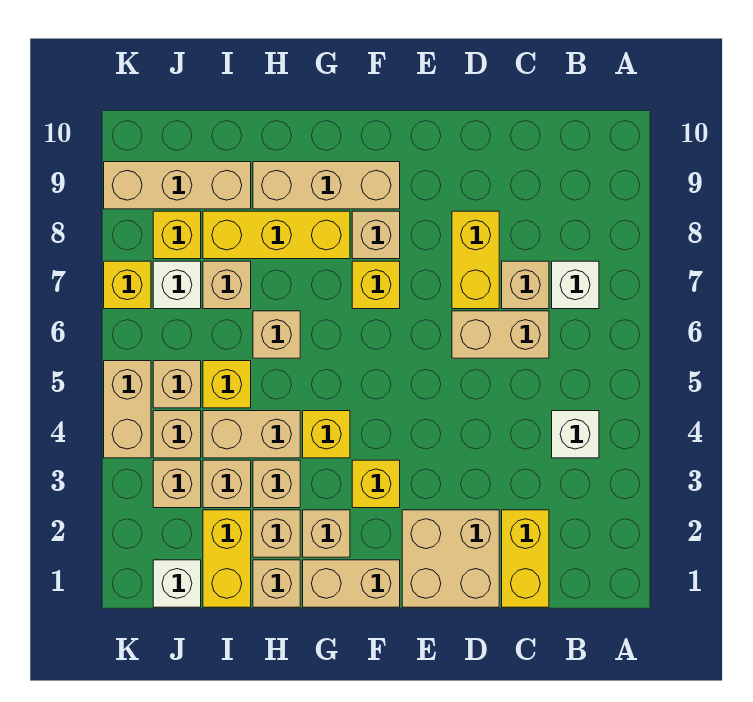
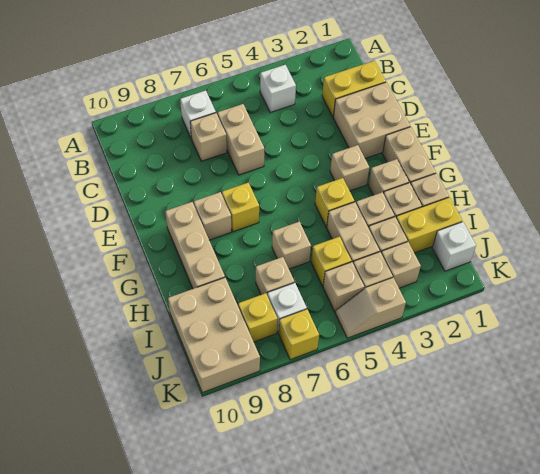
yellow brick D7:D8 level 1 -> none
yellow brick F3 level 1 -> tan brick F3 level 1
yellow brick G8:I8 level 1 -> none
tan brick I9:K9 level 1 -> tan brick I9:K10 level 1
tan brick K4:K5 level 1 -> tan slope K4:K5 level 1 top 4

